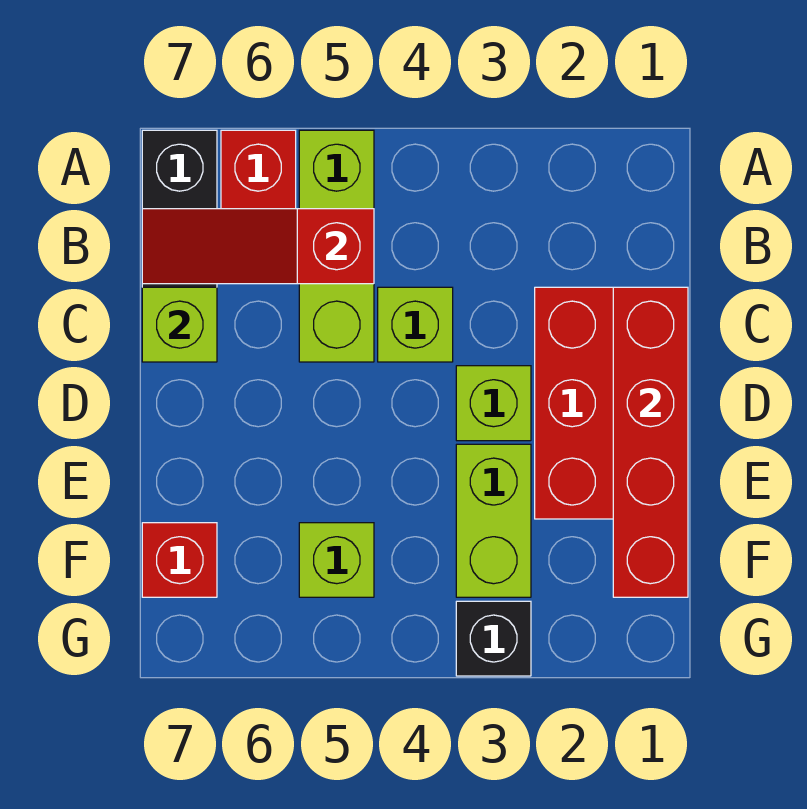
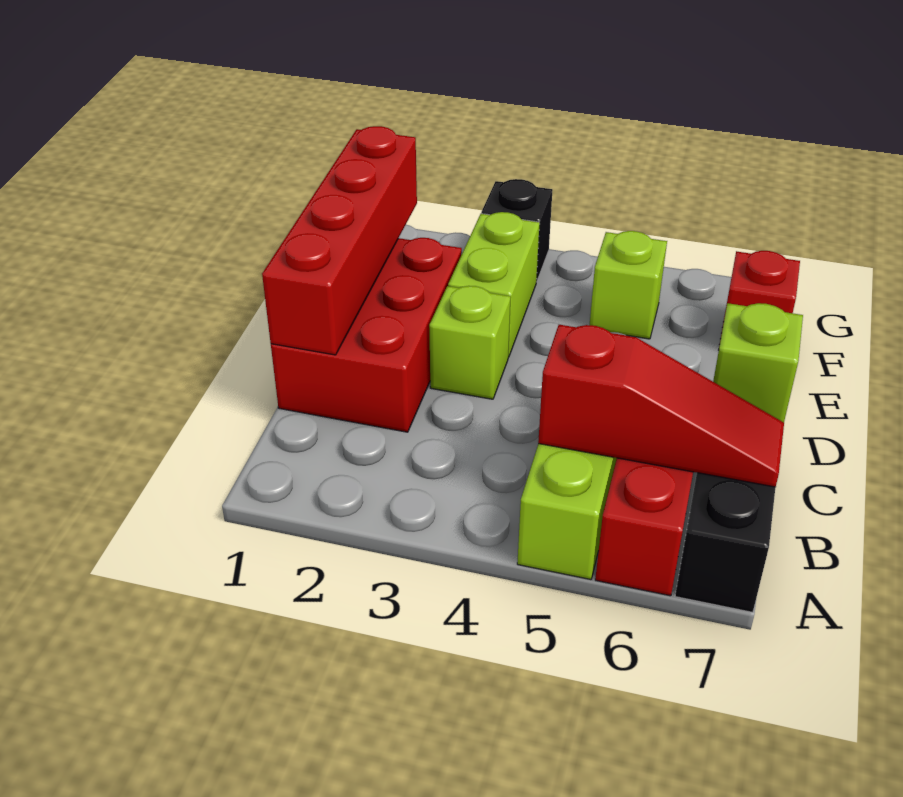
lime brick C4 level 1 -> none

